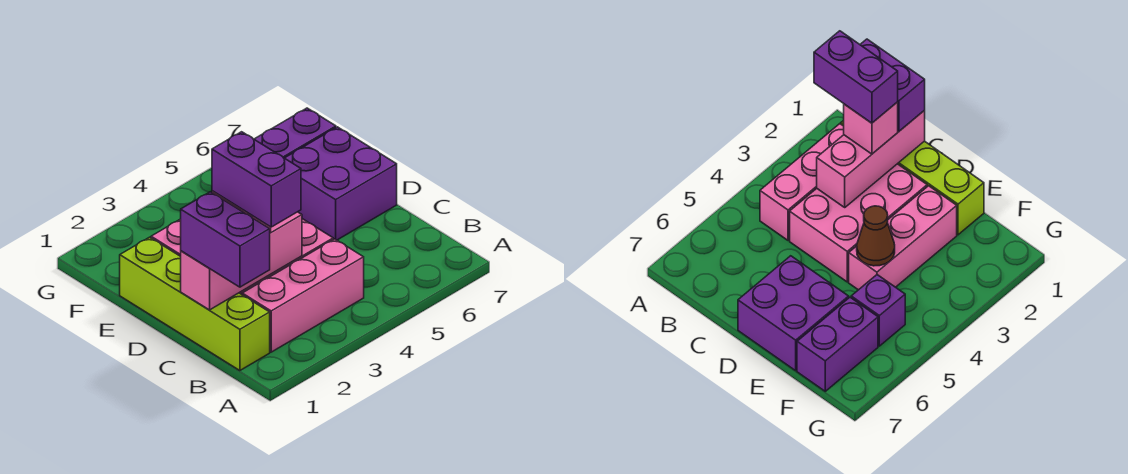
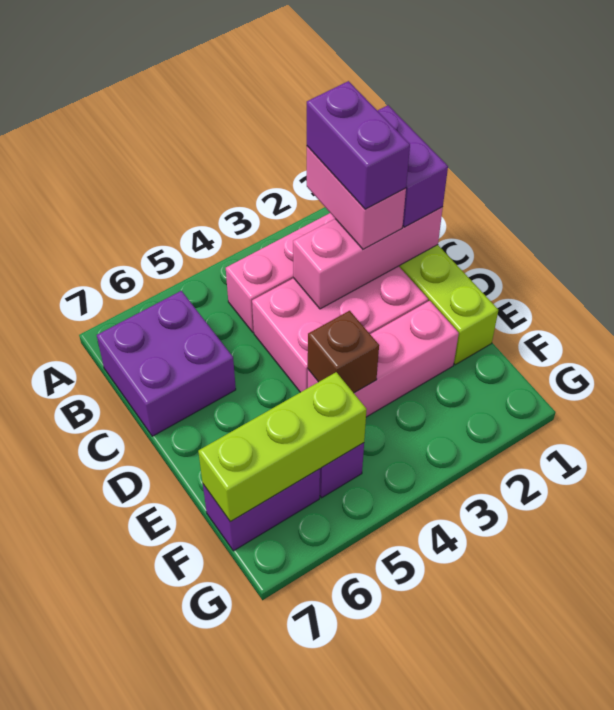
pink brick C2 level 3 -> pink brick B2:C2 level 3
purple brick D6:E7 level 1 -> purple brick B6:C7 level 1
brown cone E4 level 2 -> brown brick E4 level 2
none -> lime brick F5:F7 level 2

